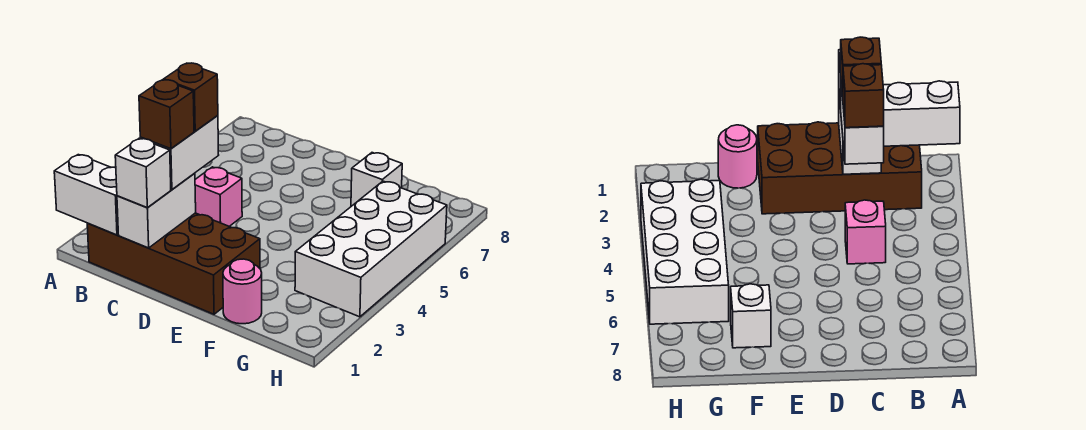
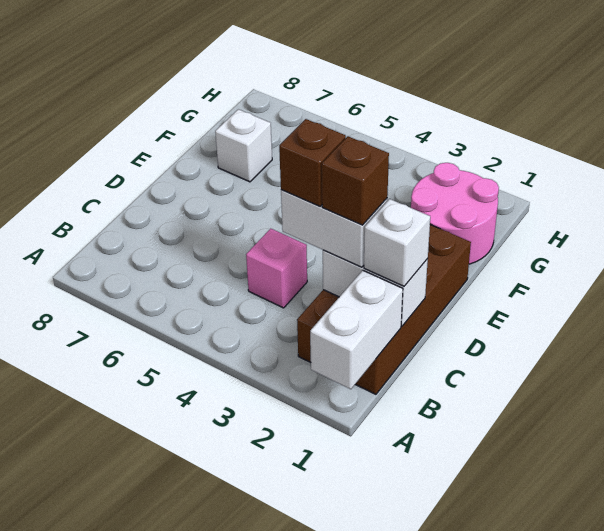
pink round brick F1 level 1 -> pink round brick F1:G2 level 1
white brick G3:H6 level 1 -> none

